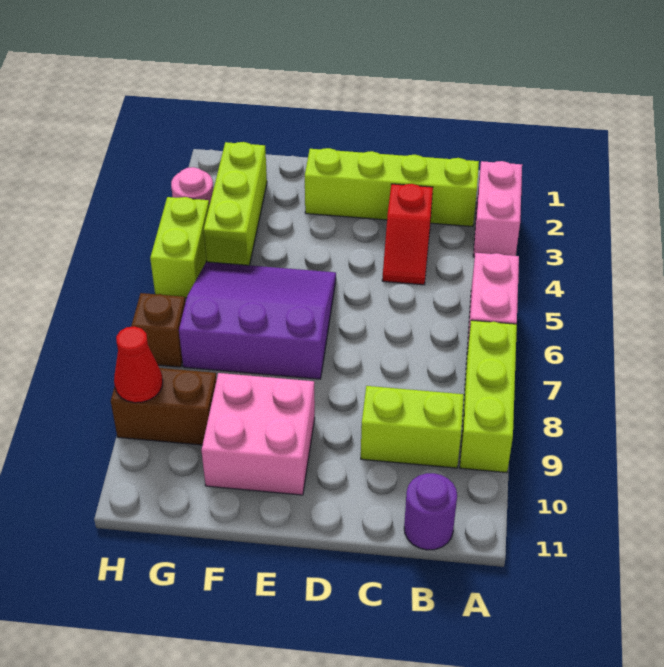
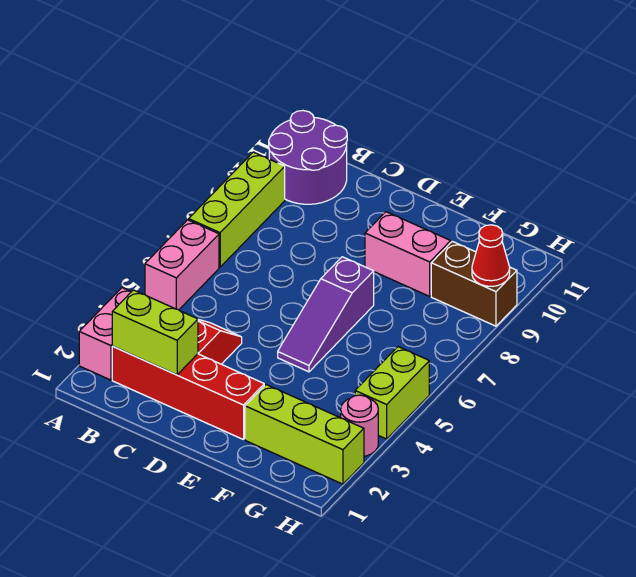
lime brick B2:E2 level 1 -> red brick B2:E2 level 1
lime brick B9:C9 level 1 -> lime brick B2:C2 level 2
purple round brick B11 level 1 -> purple round brick A10:B11 level 1
purple slope E5:G7 level 1 top 7 -> purple slope E5:E7 level 1 top 7
pink brick E9:F10 level 1 -> pink brick E9:F9 level 1
lime brick G2:G4 level 1 -> lime brick F2:H2 level 1
brown brick H7 level 1 -> none

